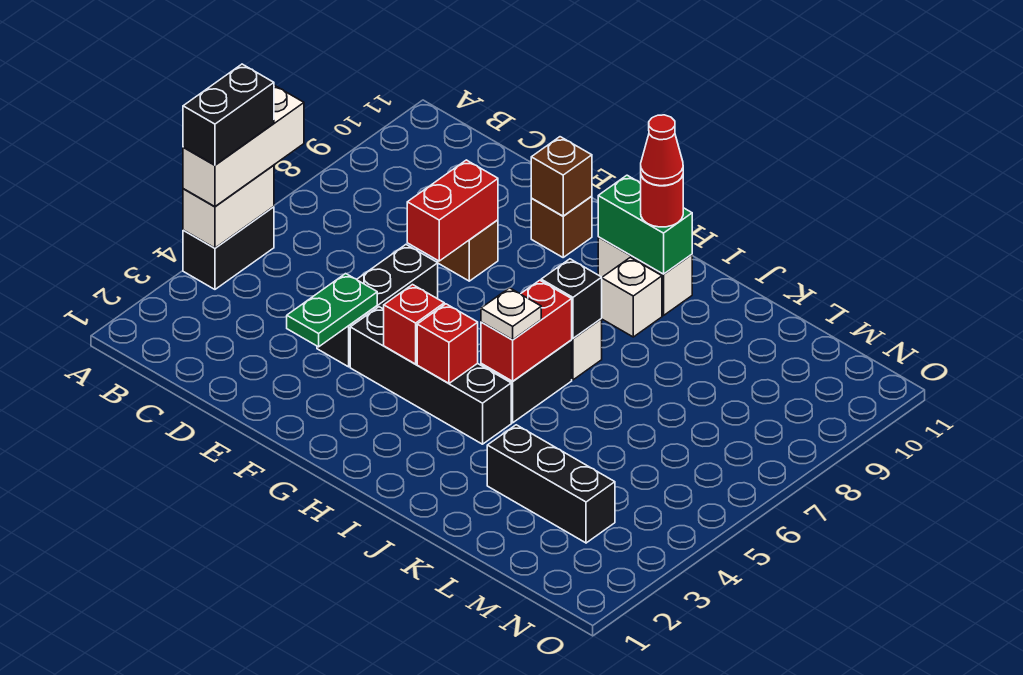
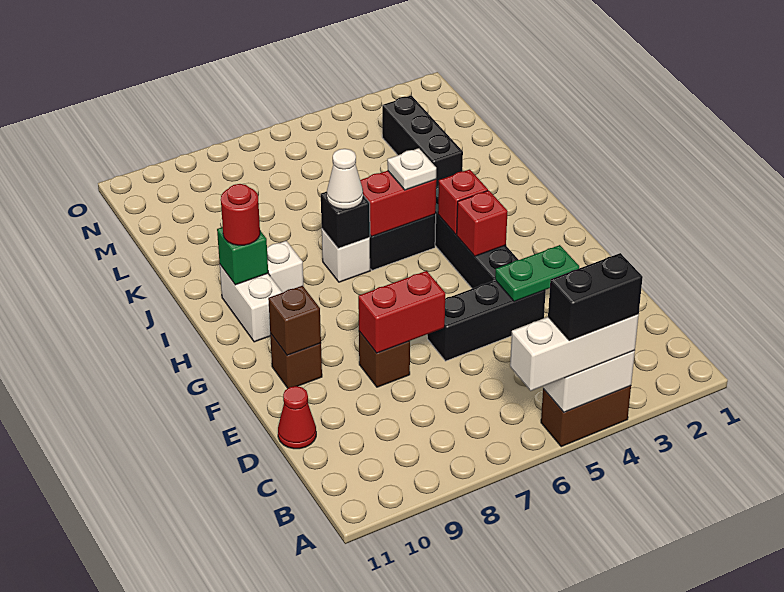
black brick A4:A5 level 1 -> brown brick A4:A5 level 1
green brick H10:I10 level 2 -> green brick I10 level 2
none -> white cone I7 level 3
red cone I10 level 4 -> red cone D11 level 1

